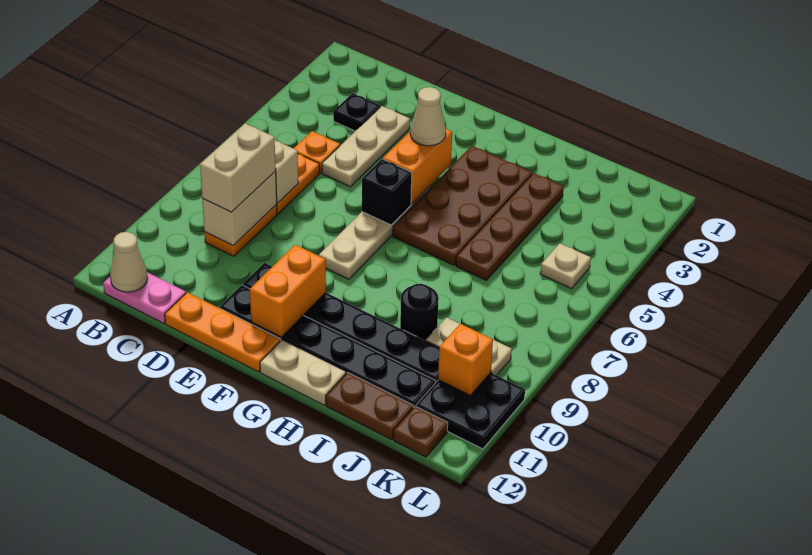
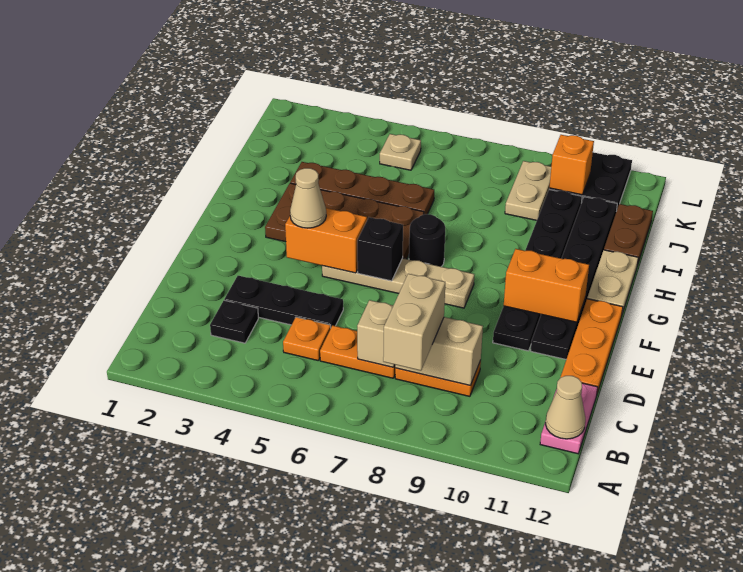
tan brick C8:C9 level 3 -> tan brick B8:C8 level 3
tan plate D3:D5 level 1 -> black plate D3:D5 level 1
black round brick I9 level 1 -> black round brick G7 level 1
brown plate K12 level 1 -> none

